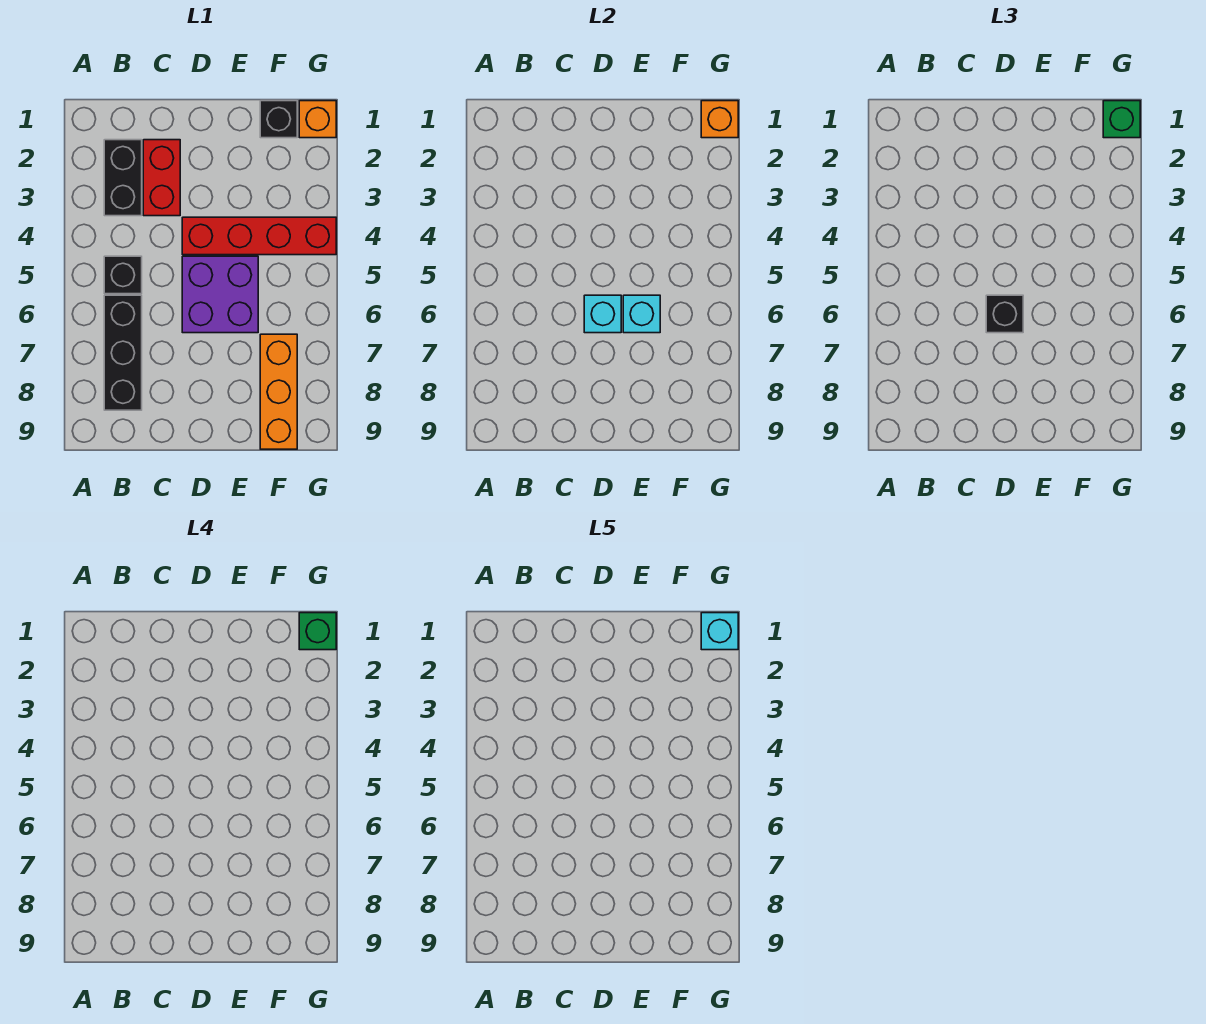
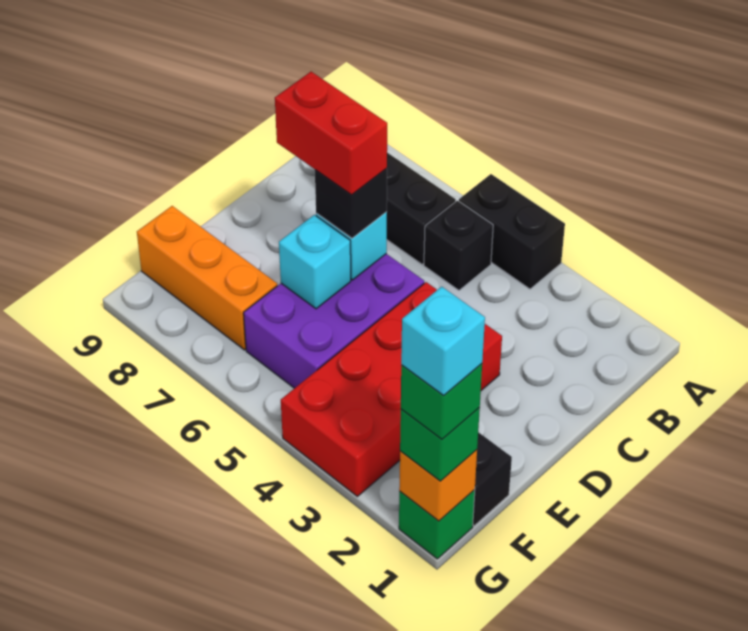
black brick B2:B3 level 1 -> black brick A4:A5 level 1
red brick C2:C3 level 1 -> red brick D6:D7 level 4
red brick D4:G4 level 1 -> red brick D3:G4 level 1
purple brick D5:E6 level 1 -> purple brick D5:F6 level 1
orange brick G1 level 1 -> green brick G1 level 1

